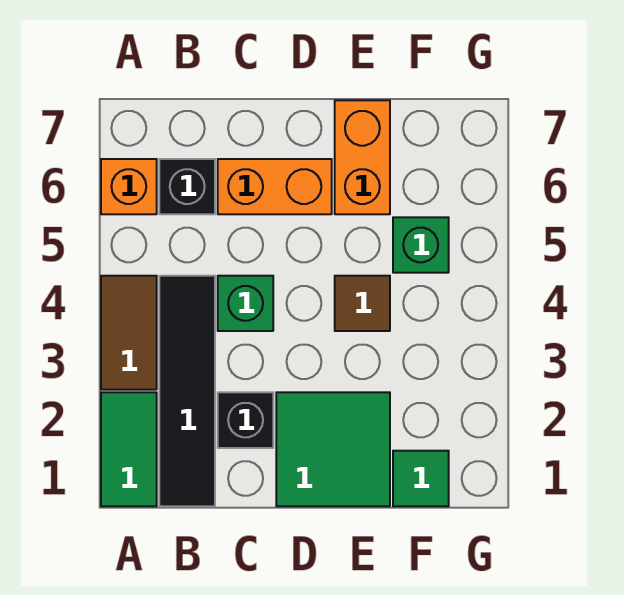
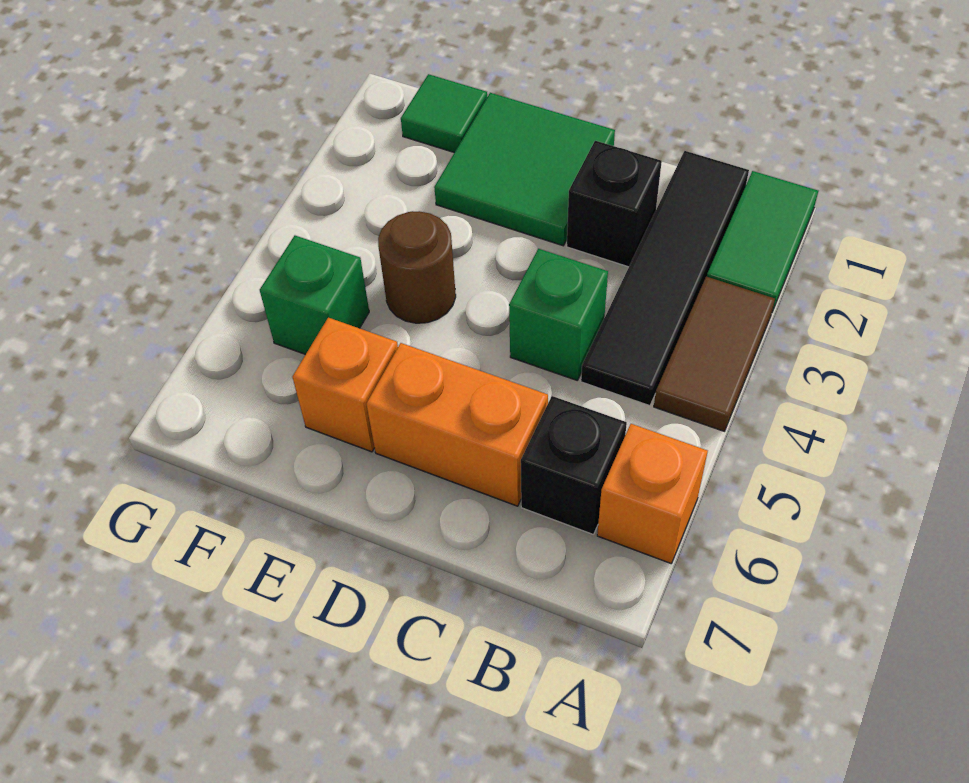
brown tile E4 level 1 -> brown round brick E4 level 1
orange brick E6:E7 level 1 -> orange brick E6 level 1

